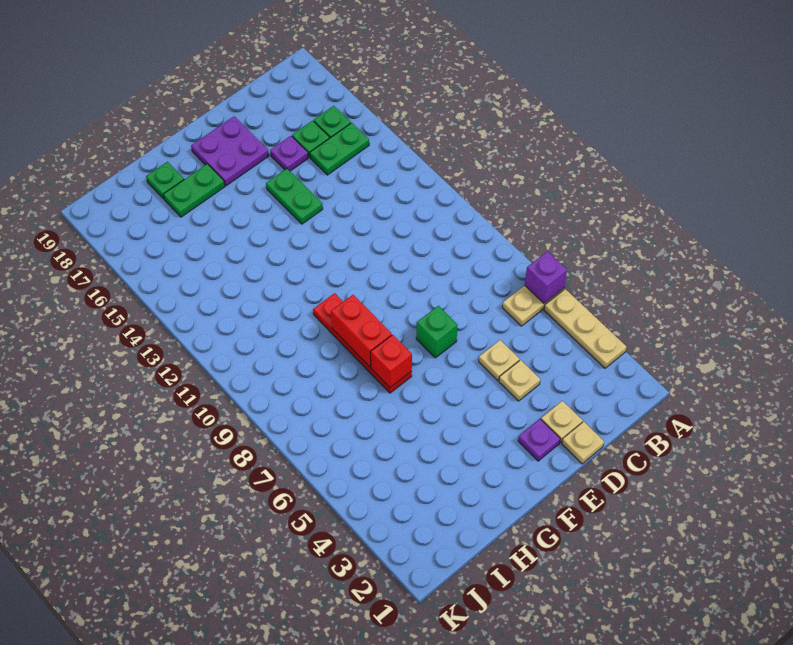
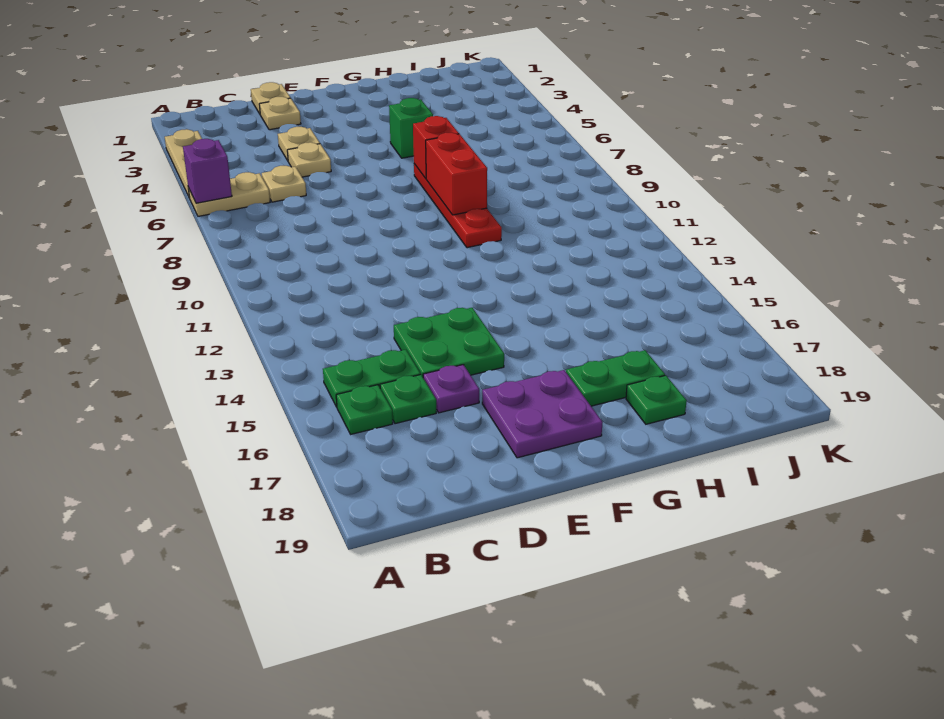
none -> tan plate C6 level 1
purple plate E2 level 1 -> none
green brick E7 level 1 -> green brick G5 level 1
green plate E14:E15 level 1 -> green plate D14:E15 level 1

